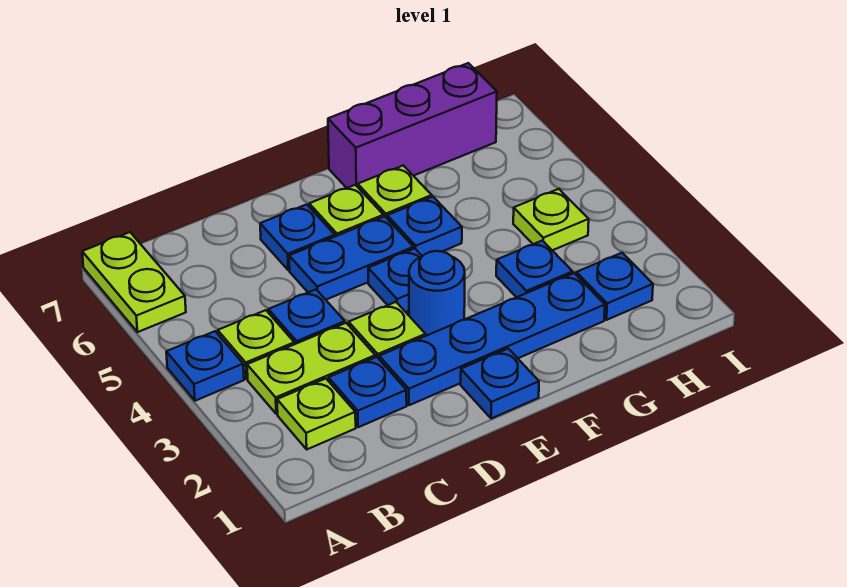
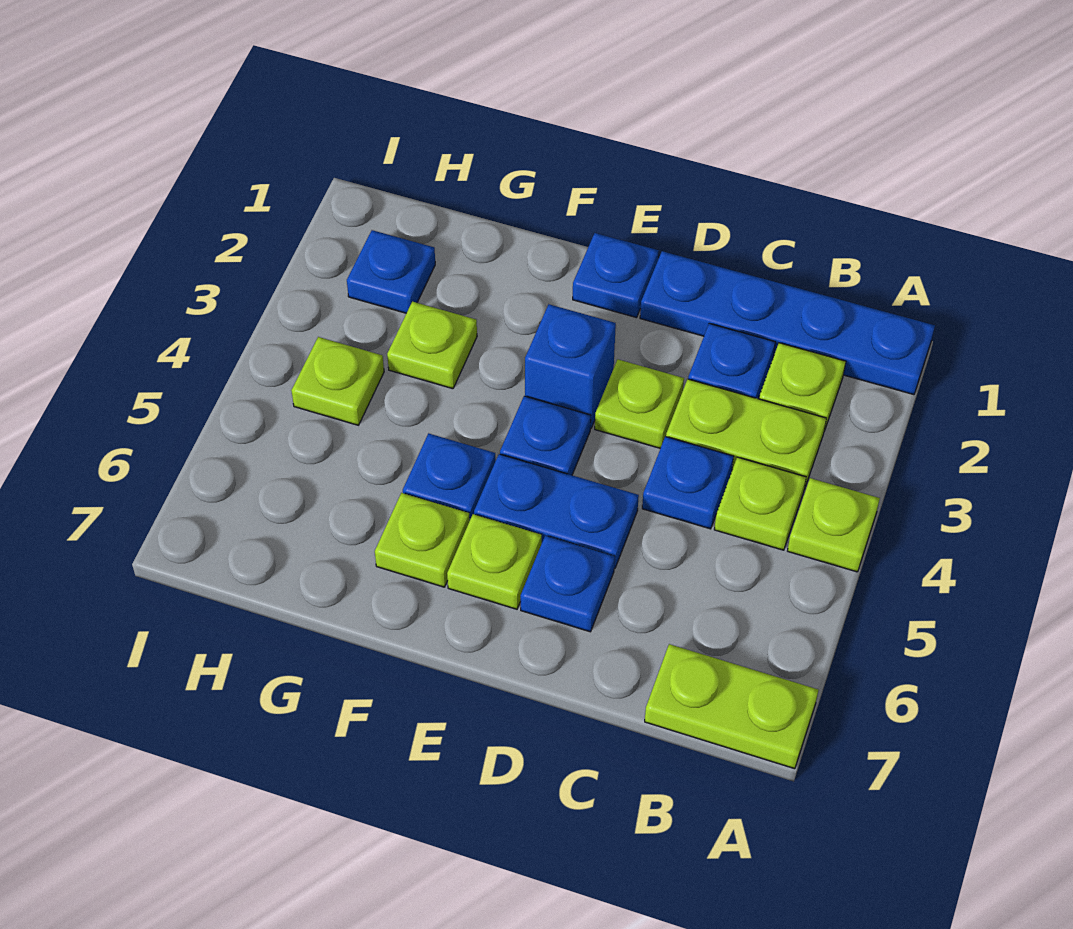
blue plate A4 level 1 -> lime plate A4 level 1
lime plate A6:A7 level 1 -> lime plate A7:B7 level 1
blue plate D2:G2 level 1 -> blue plate A1:D1 level 1
blue round brick E3 level 1 -> blue brick E3 level 1
purple brick F7:H7 level 1 -> none
blue plate G3 level 1 -> lime plate G3 level 1

